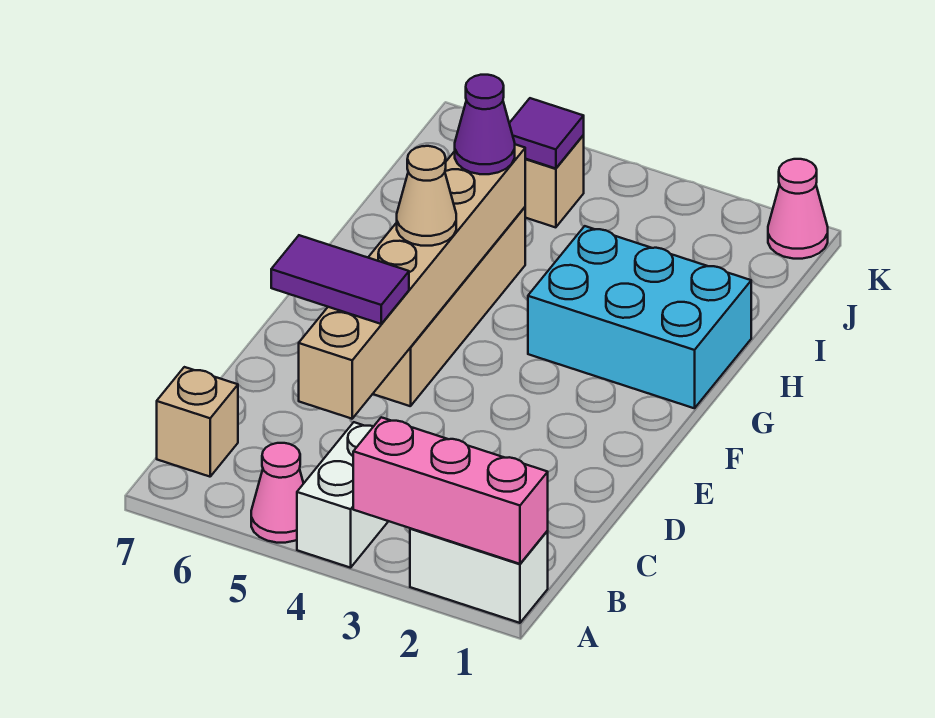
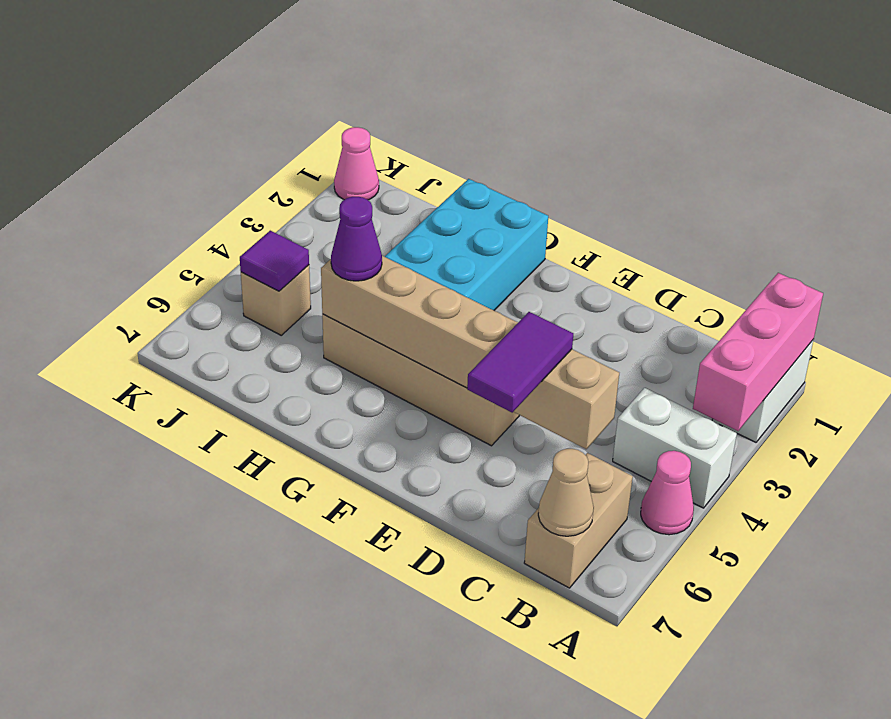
tan brick B7 level 1 -> tan brick B6:B7 level 1
tan cone F5 level 3 -> tan cone B7 level 2

